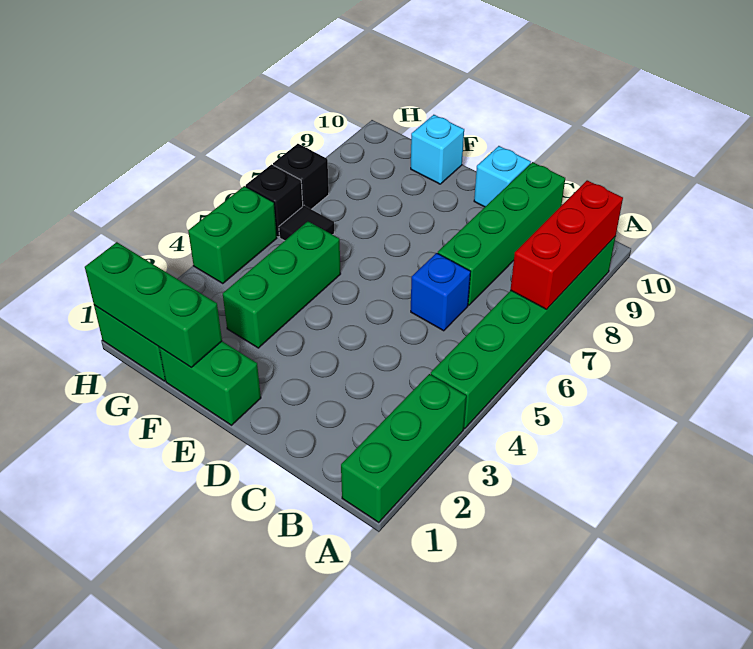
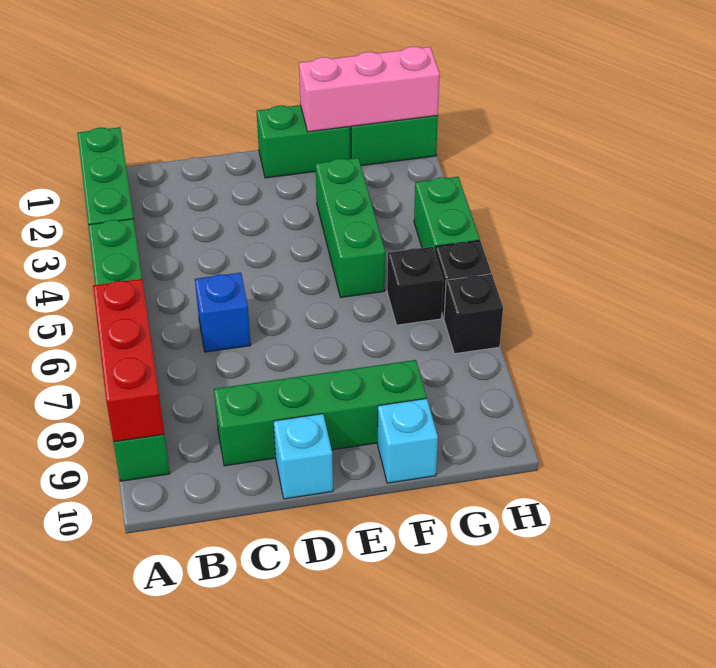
green brick C7:C10 level 1 -> green brick C9:F9 level 1
green brick F1:H1 level 2 -> pink brick F1:H1 level 2
black tile G6 level 1 -> black brick G6 level 1

